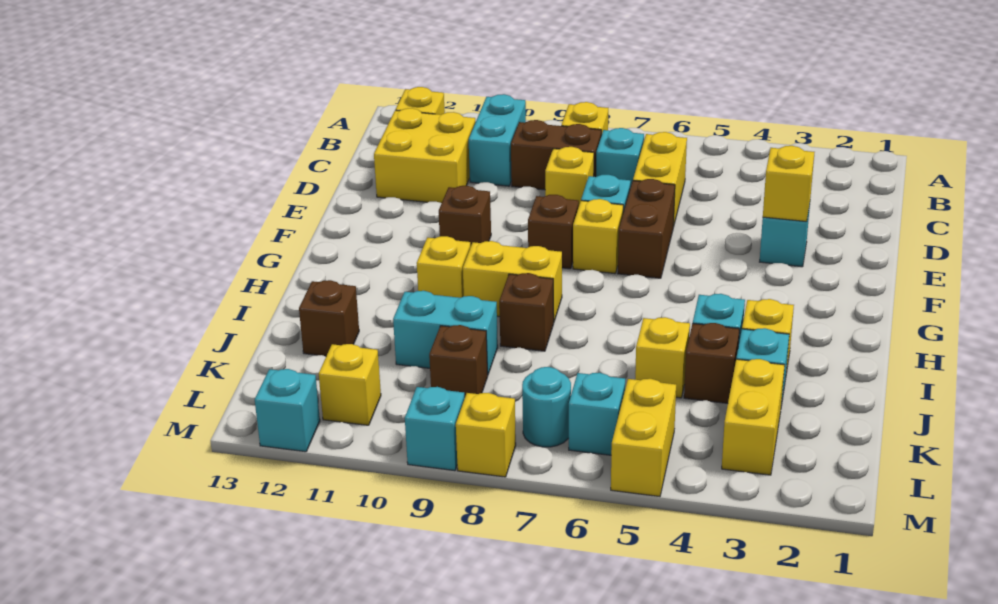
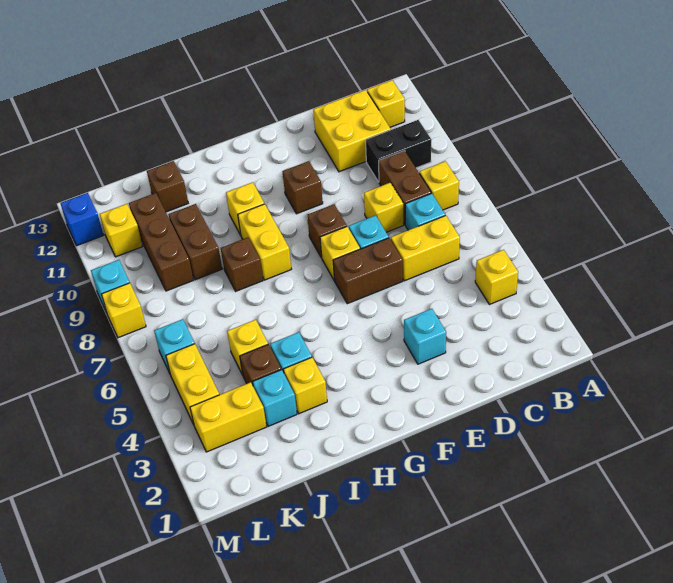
cyan brick B10:C10 level 1 -> black brick B10:C10 level 1
yellow brick E3 level 2 -> yellow brick B4 level 1
cyan brick J9:J10 level 1 -> brown brick J9:J10 level 1
brown brick K9 level 1 -> brown brick K9:K11 level 1
yellow brick L5:M5 level 1 -> yellow brick L4:L5 level 1
cyan round brick L7 level 1 -> none
cyan brick M12 level 1 -> blue brick M12 level 1

